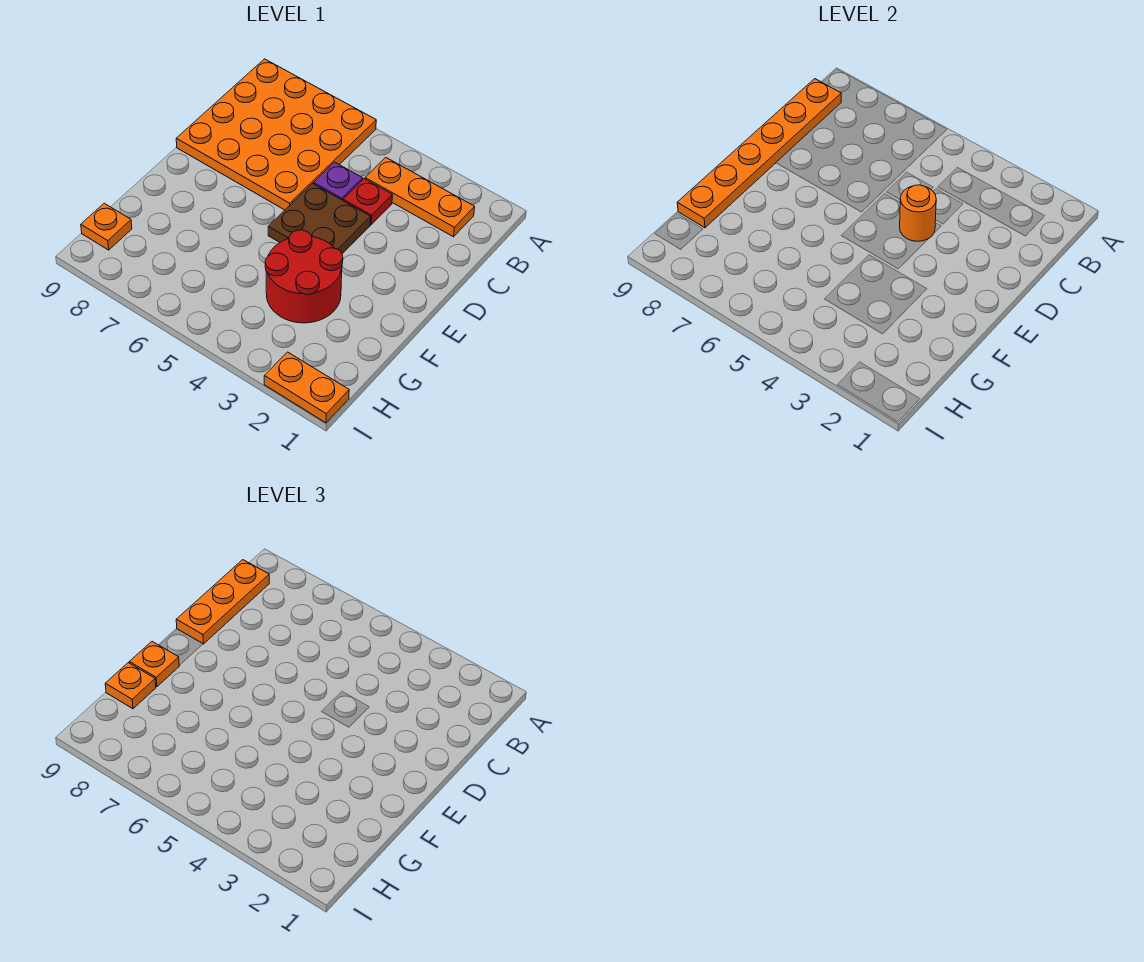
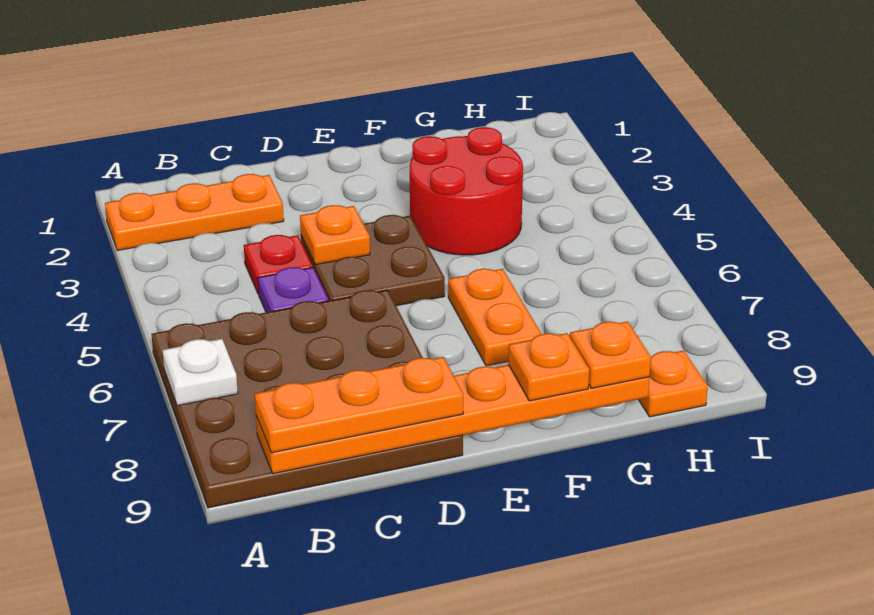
orange plate A6:D9 level 1 -> brown plate A6:D9 level 1
none -> white plate A7 level 2
orange plate B2:B4 level 1 -> orange plate A2:C2 level 1
orange round brick D4 level 2 -> orange plate D4 level 2
orange plate I1:I2 level 1 -> orange plate F6:F7 level 1

